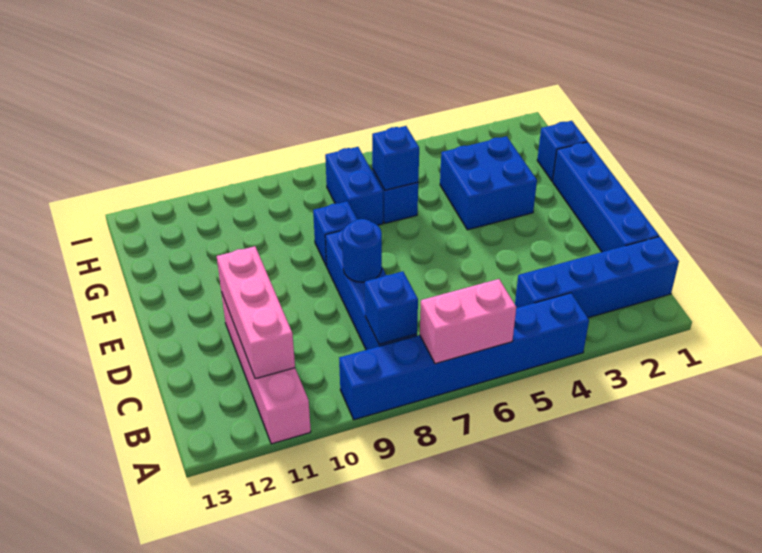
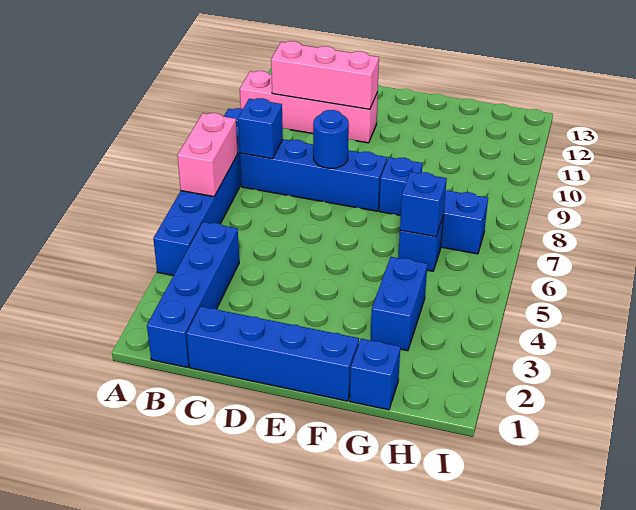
blue brick F3:G4 level 1 -> blue brick G3:G4 level 1

